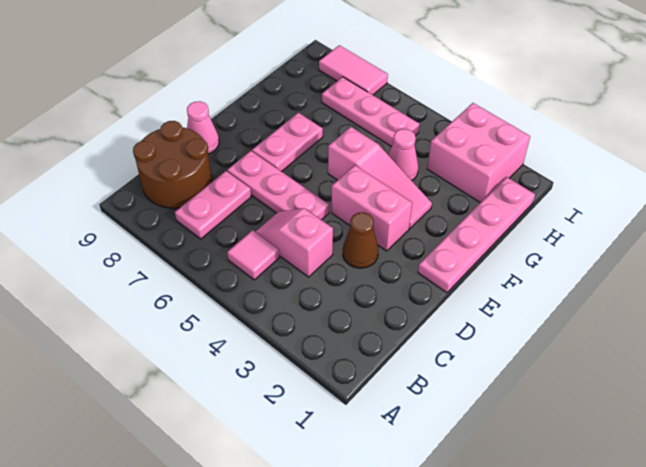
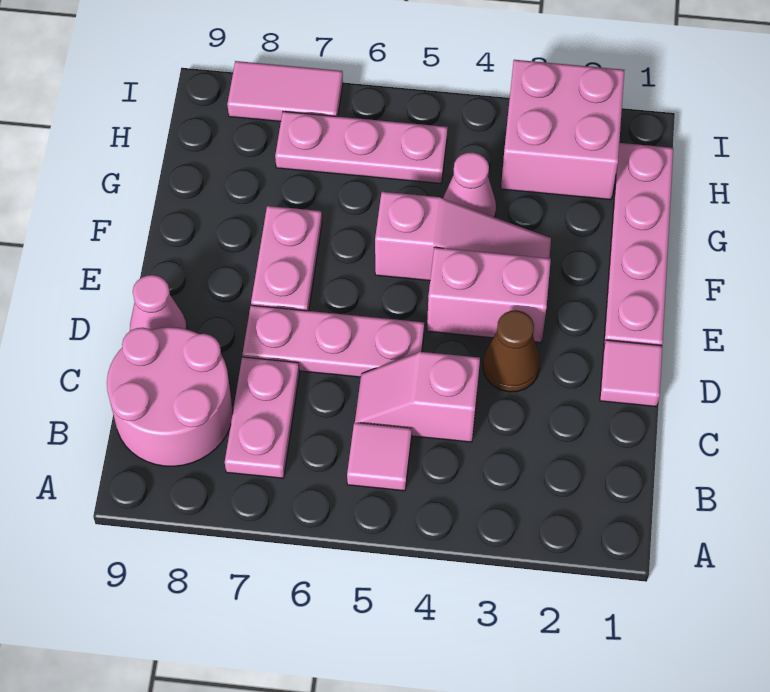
brown round brick B8:C9 level 1 -> pink round brick B8:C9 level 1
none -> pink tile D1 level 1

